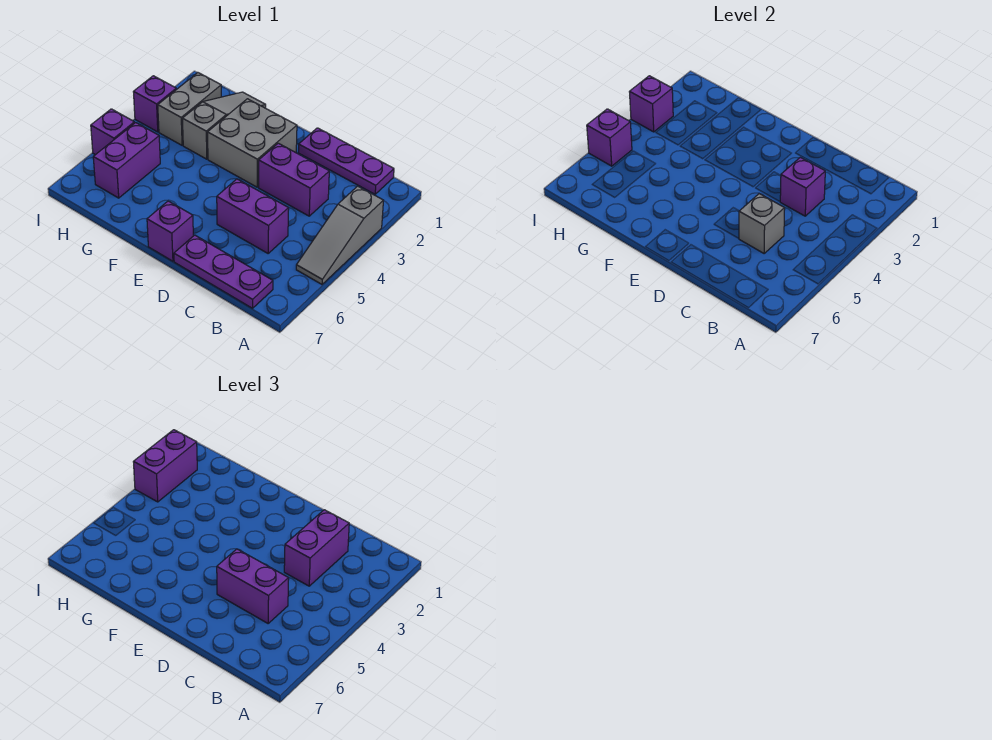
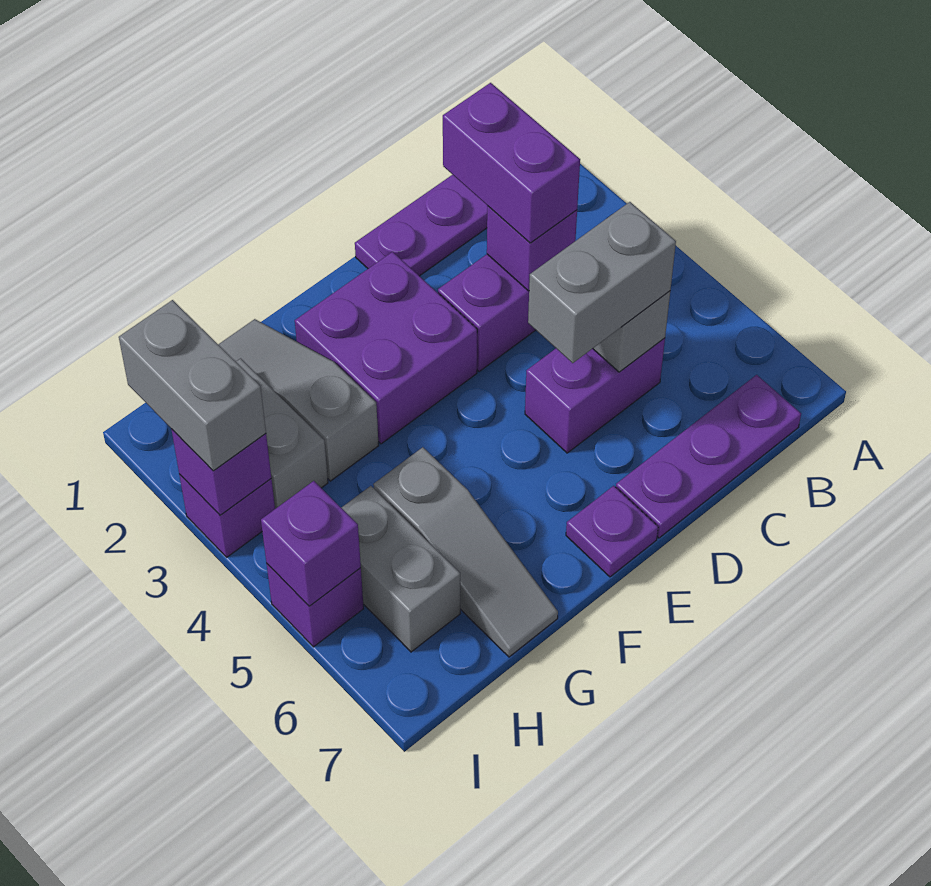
grey slope A3:A5 level 1 top 3 -> grey slope G5:G7 level 1 top 5
purple brick C5:D5 level 3 -> grey brick C5:D5 level 3
grey brick E2:F3 level 1 -> purple brick E2:F3 level 1
purple brick E7 level 1 -> purple plate E7 level 1
purple brick H5:H6 level 1 -> grey brick H5:H6 level 1
purple brick I2:I3 level 3 -> grey brick I2:I3 level 3

